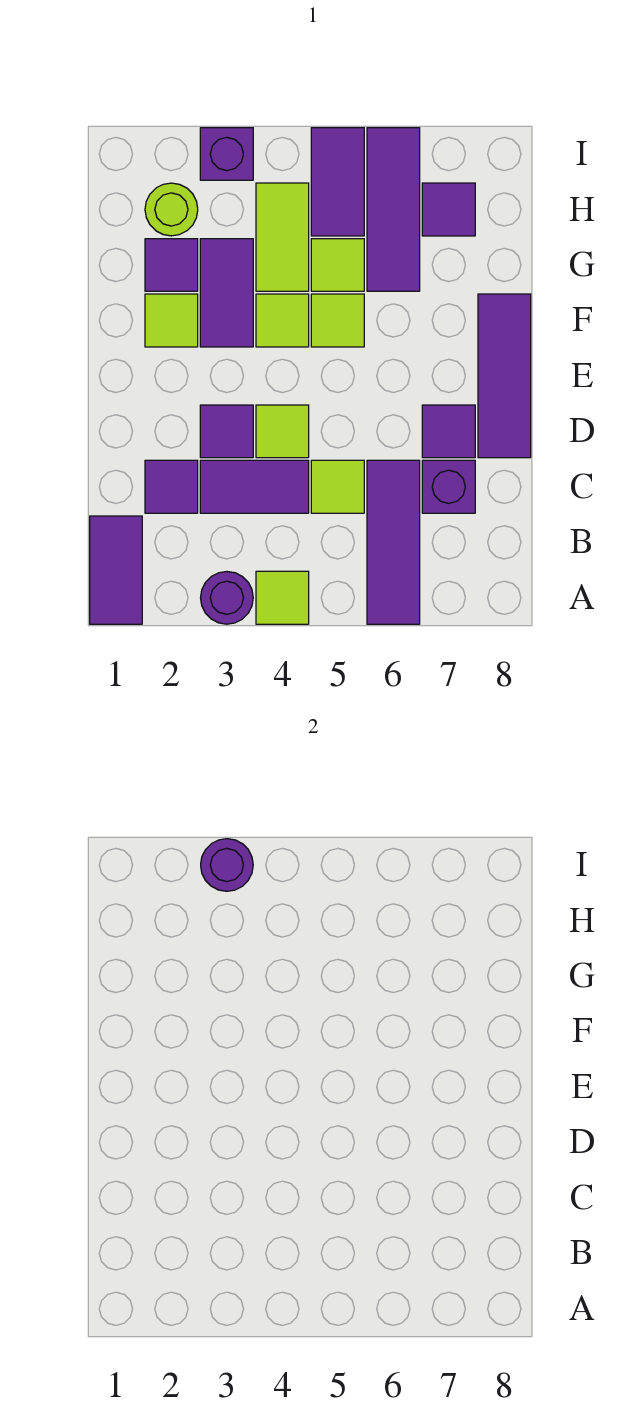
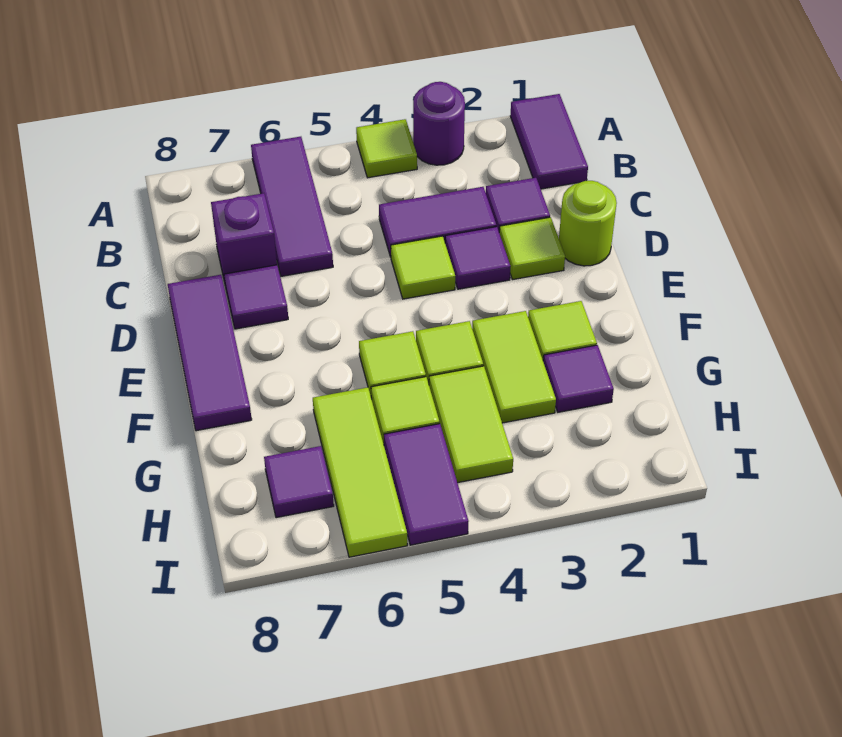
lime tile C5 level 1 -> lime tile D2 level 1
purple tile F3:G3 level 1 -> lime tile F3:G3 level 1
purple tile G6:I6 level 1 -> lime tile G6:I6 level 1
lime round brick H2 level 1 -> lime round brick D1 level 1
purple brick I3 level 1 -> none
purple round brick I3 level 2 -> none

